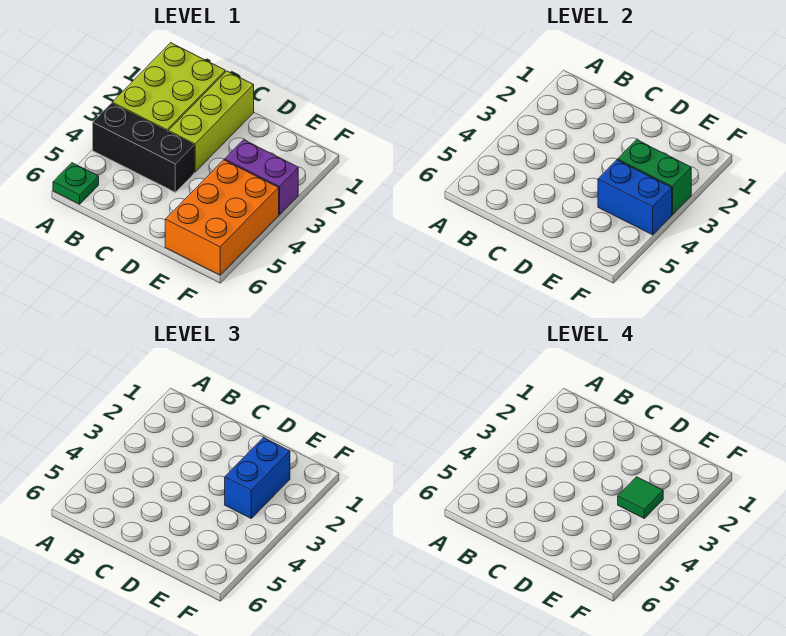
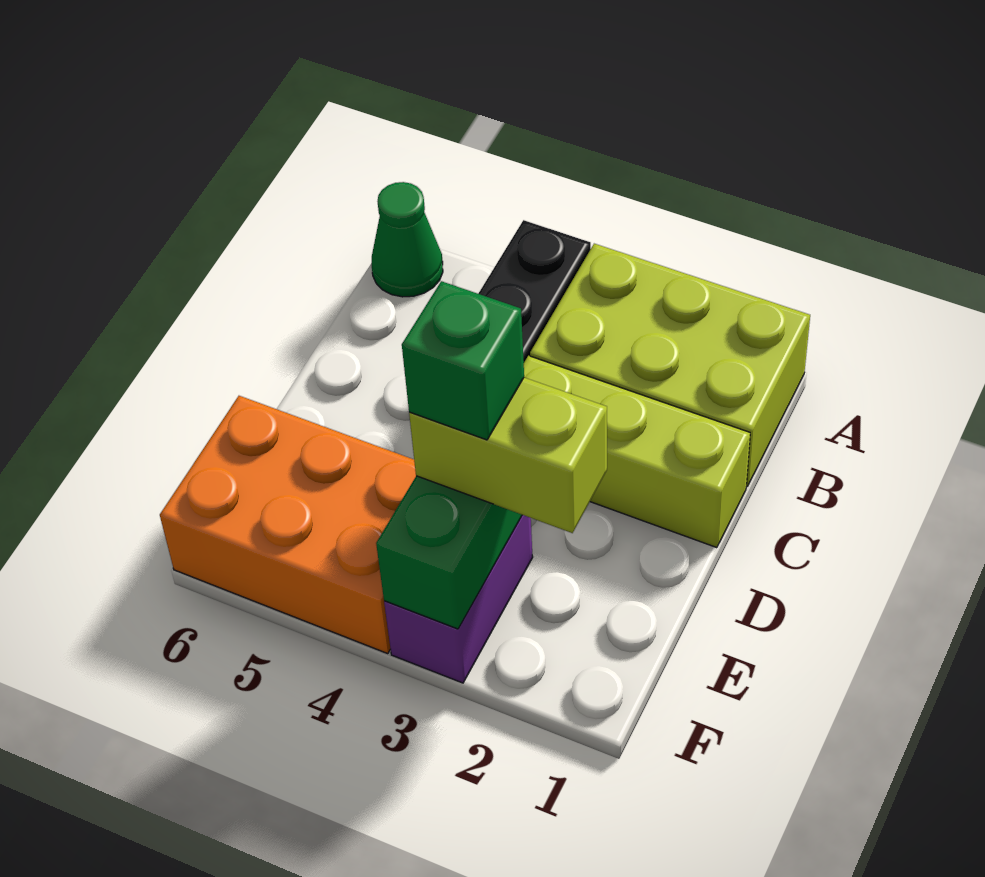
green plate A6 level 1 -> green cone A6 level 1
blue brick E2:E3 level 3 -> lime brick E2:E3 level 3
green tile E3 level 4 -> green brick E3 level 4
blue brick E4:F4 level 2 -> none

